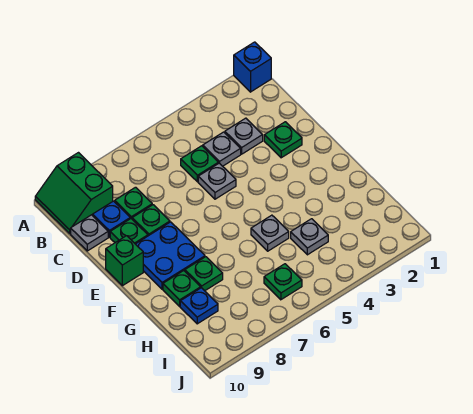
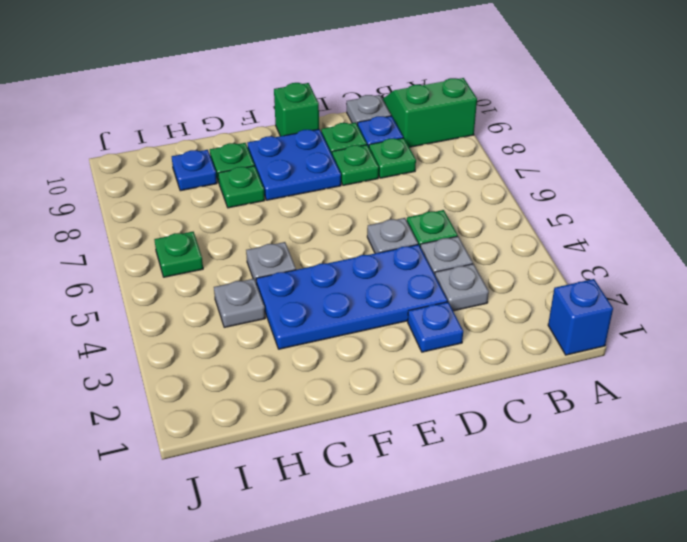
green plate D2 level 1 -> blue plate D2 level 1
none -> blue plate D3:G4 level 1

